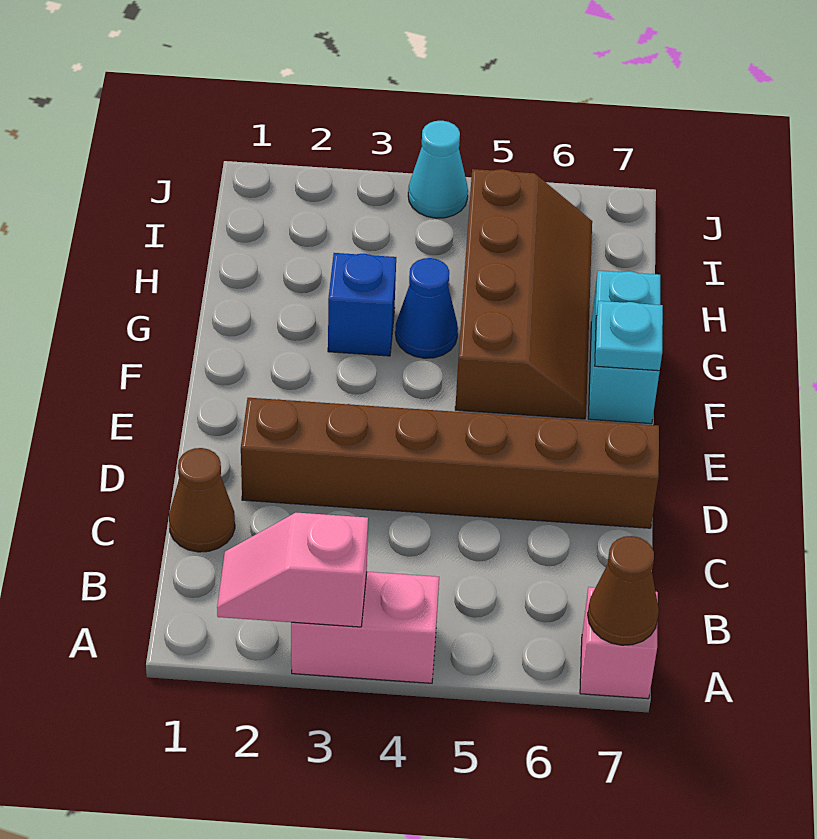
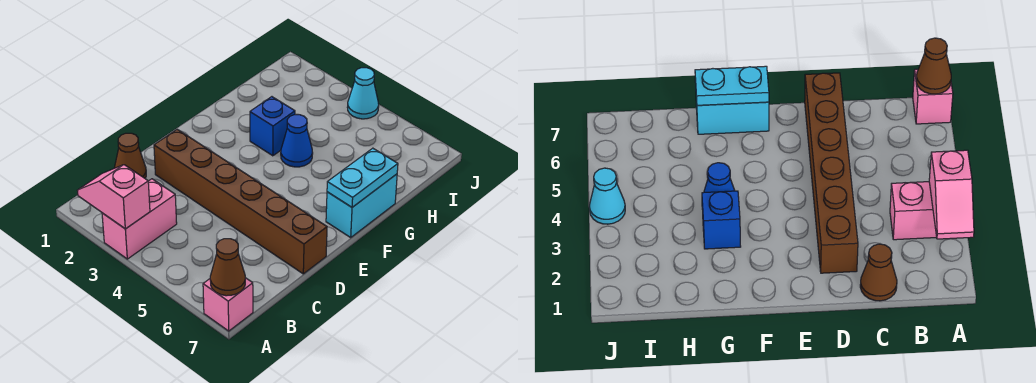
pink brick A3:A4 level 1 -> pink brick A3:B3 level 1
brown slope F5:I6 level 1 top 5 -> none
cyan plate F7 level 2 -> cyan plate F7:G7 level 2

